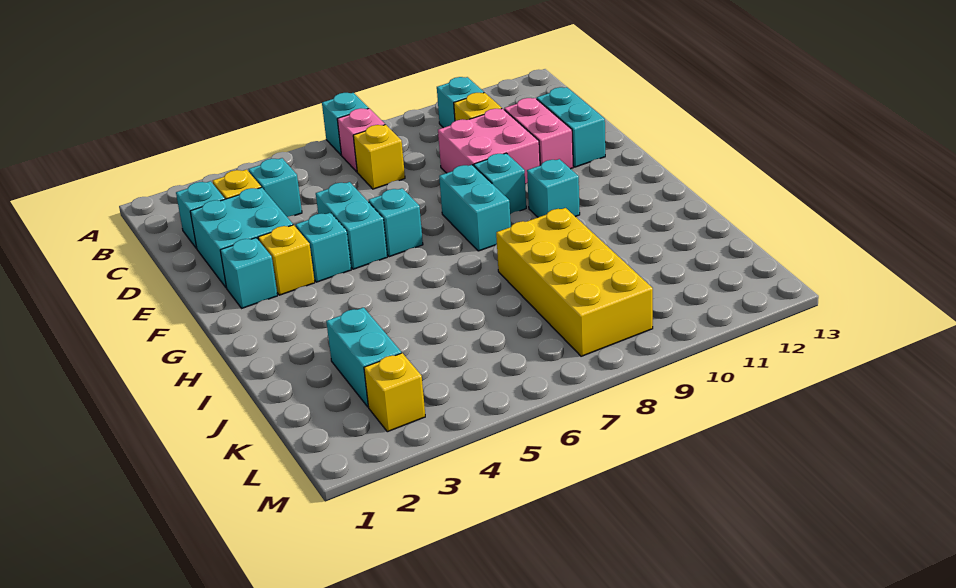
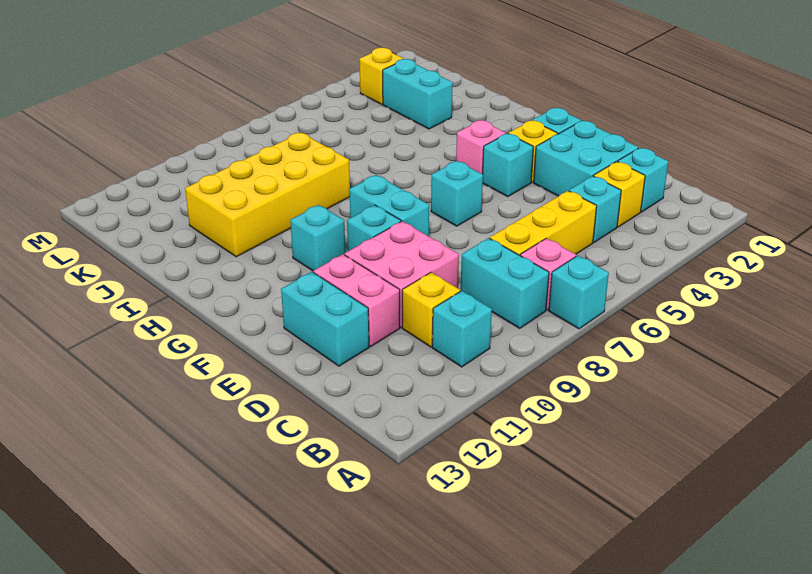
yellow brick C7 level 1 -> yellow brick C5:C7 level 1
cyan brick E5:F5 level 1 -> cyan brick B8:C8 level 1
none -> pink brick G4 level 1
yellow brick I8:L9 level 1 -> yellow brick I8:J11 level 1

